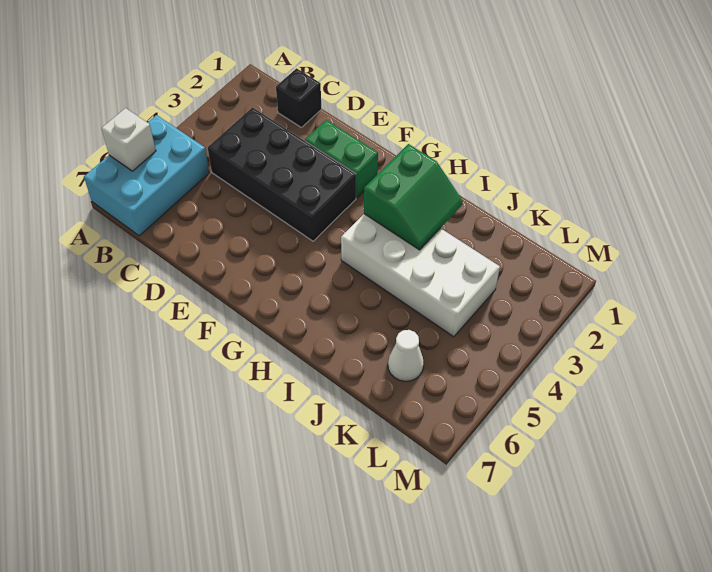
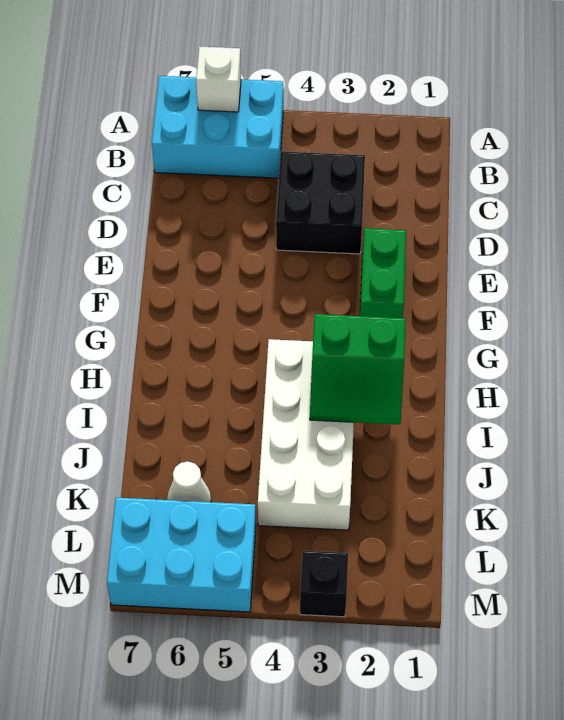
black brick C1 level 1 -> black brick M3 level 1
black brick C3:F4 level 1 -> black brick C3:D4 level 1
none -> cyan brick L5:M7 level 1

